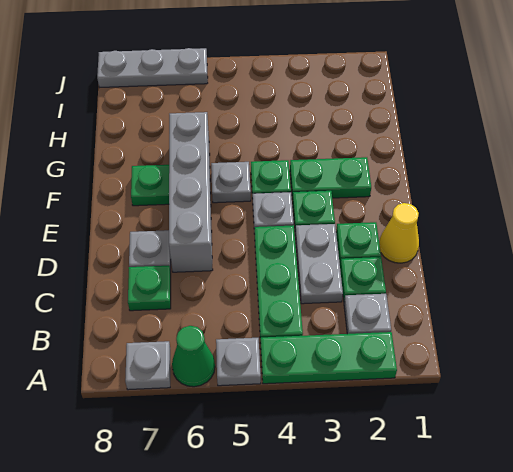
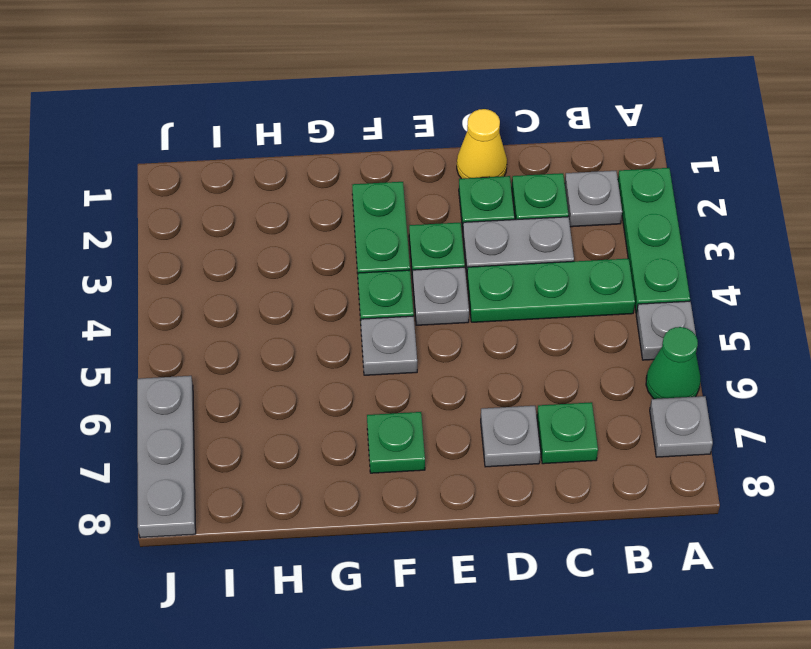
grey brick D6:G6 level 1 -> none

